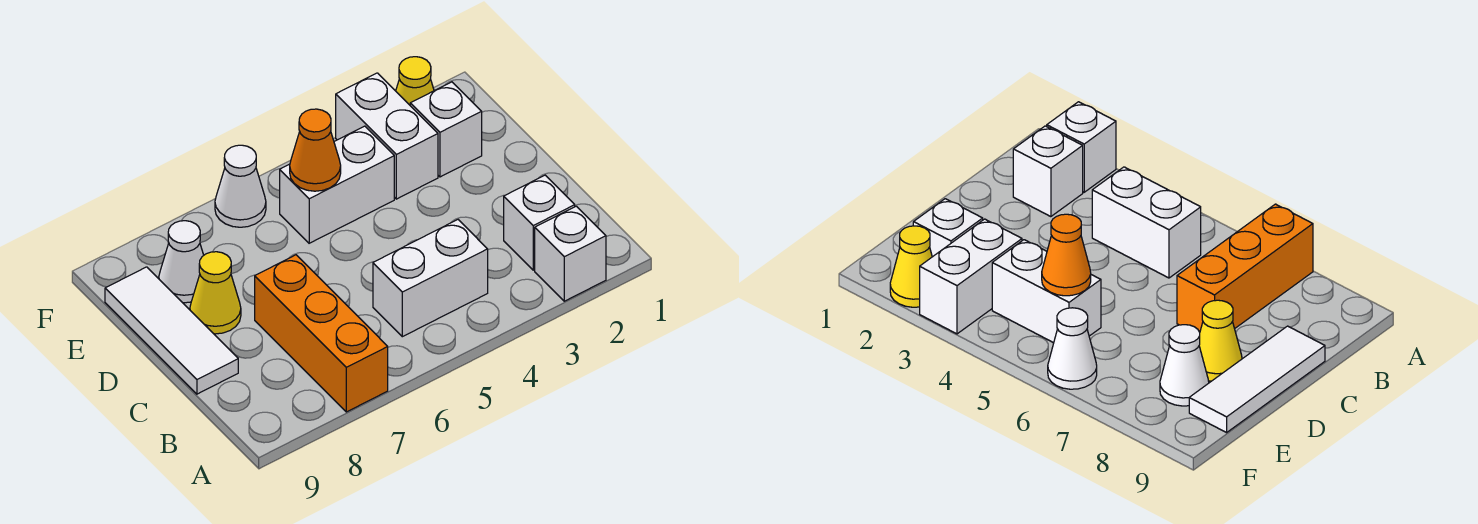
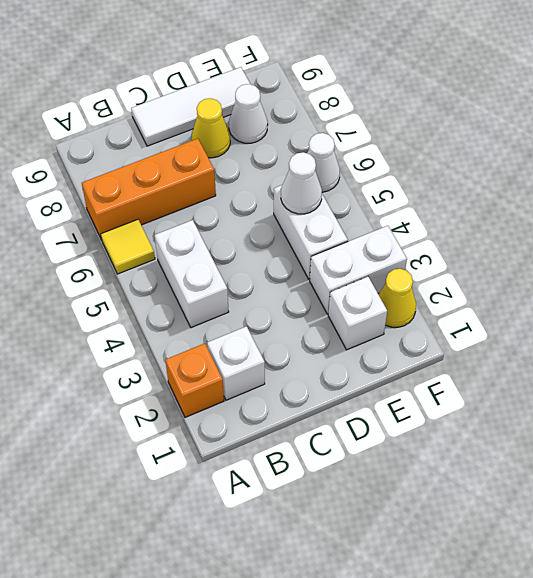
white brick A2 level 1 -> orange brick A2 level 1
none -> yellow tile A6 level 1
orange cone E5 level 2 -> white cone E5 level 2

